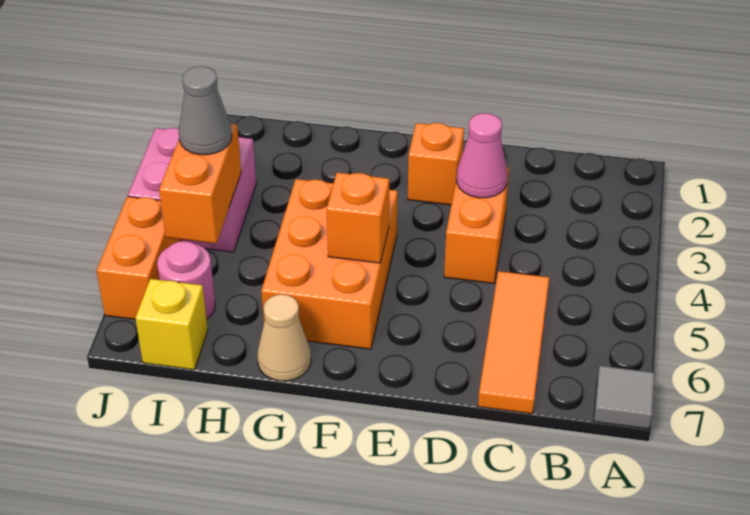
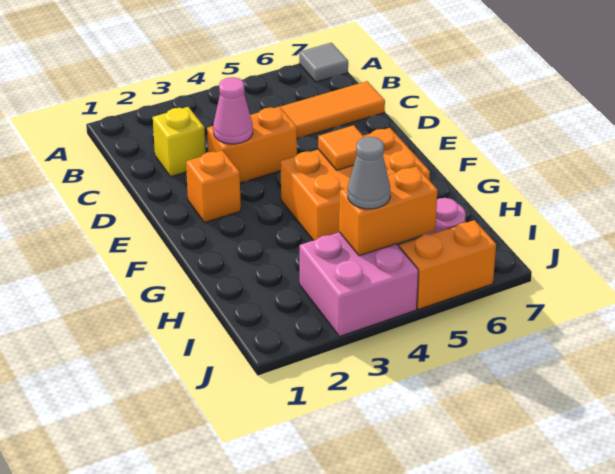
orange brick F5 level 2 -> orange tile F5 level 2
tan cone G7 level 1 -> none
yellow brick I7 level 1 -> yellow brick C2 level 1

